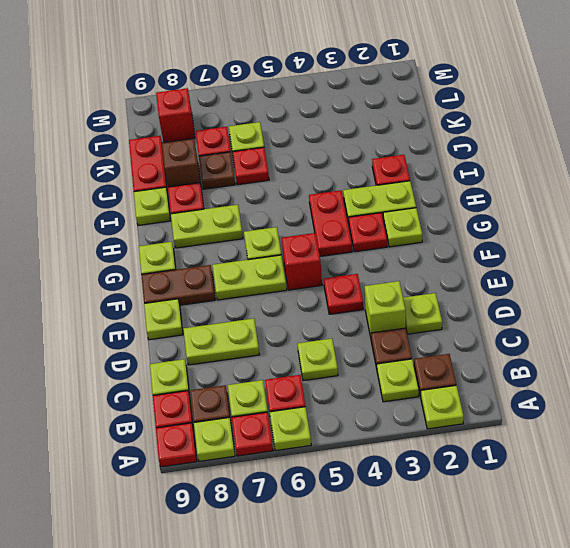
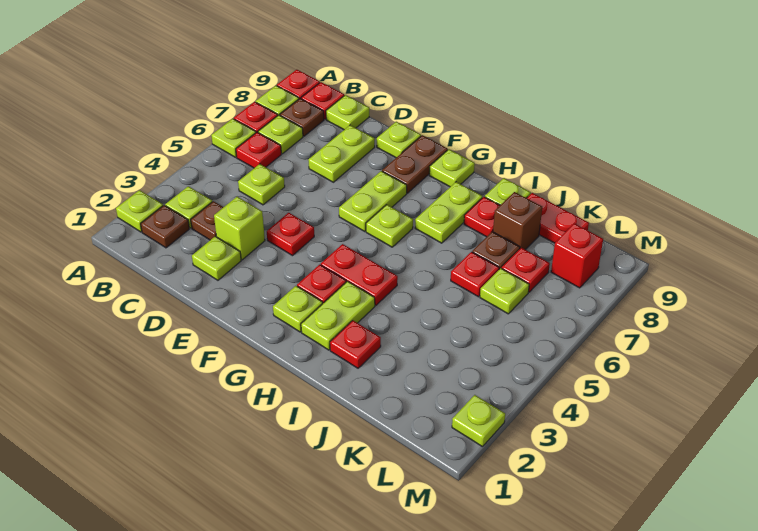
red brick F5 level 1 -> none
none -> lime plate M2 level 1

